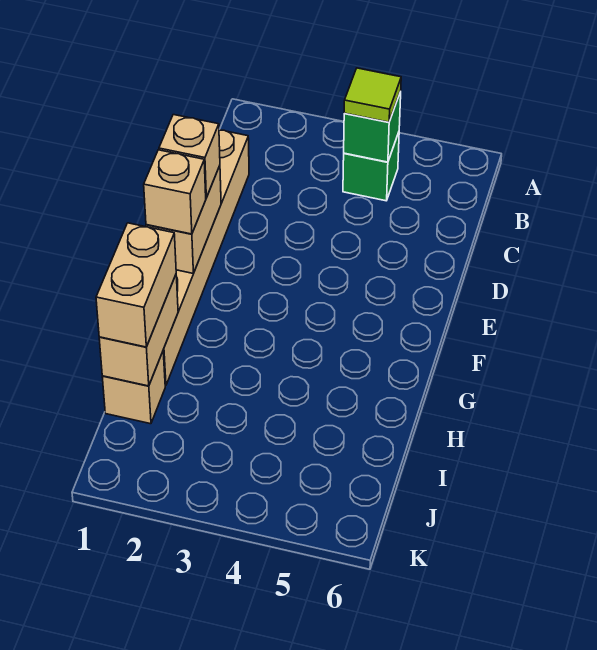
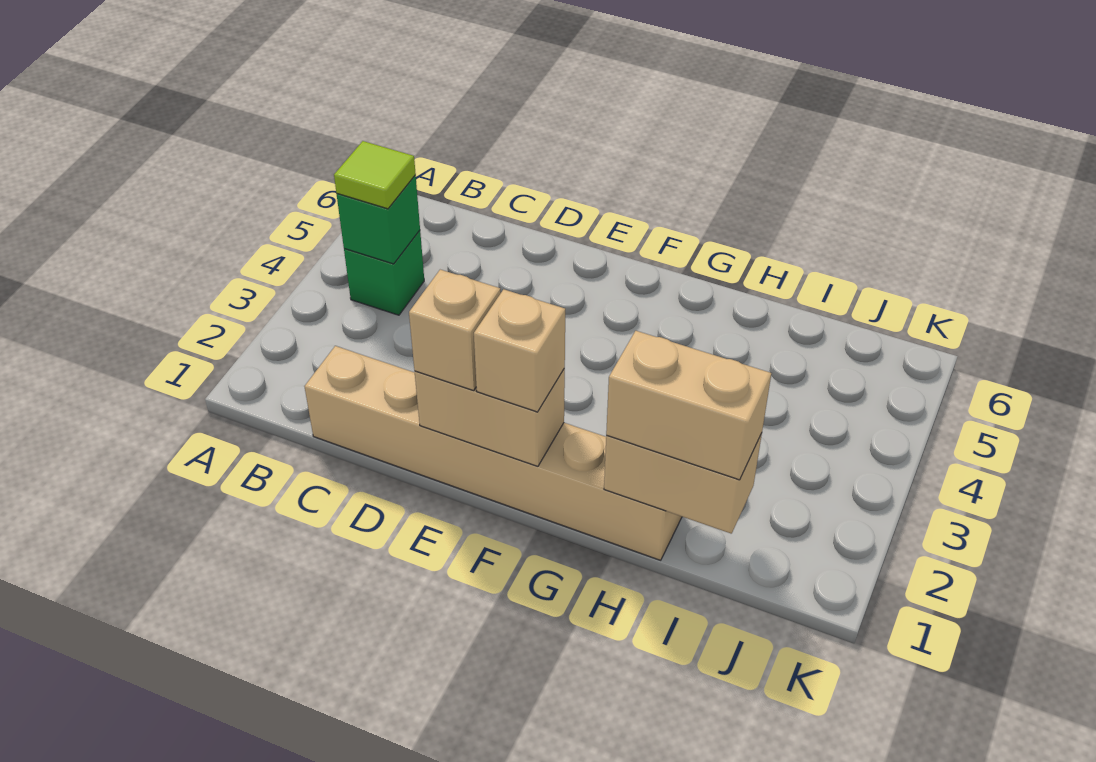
tan brick I1 level 1 -> none

